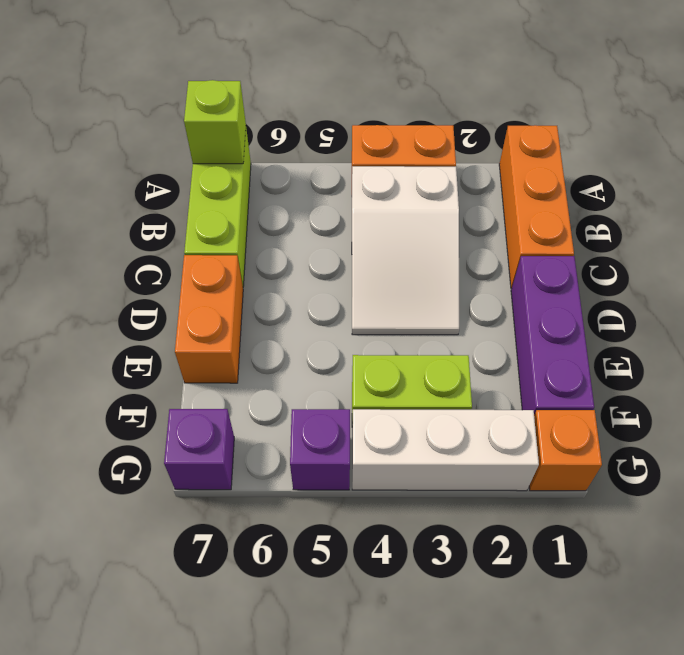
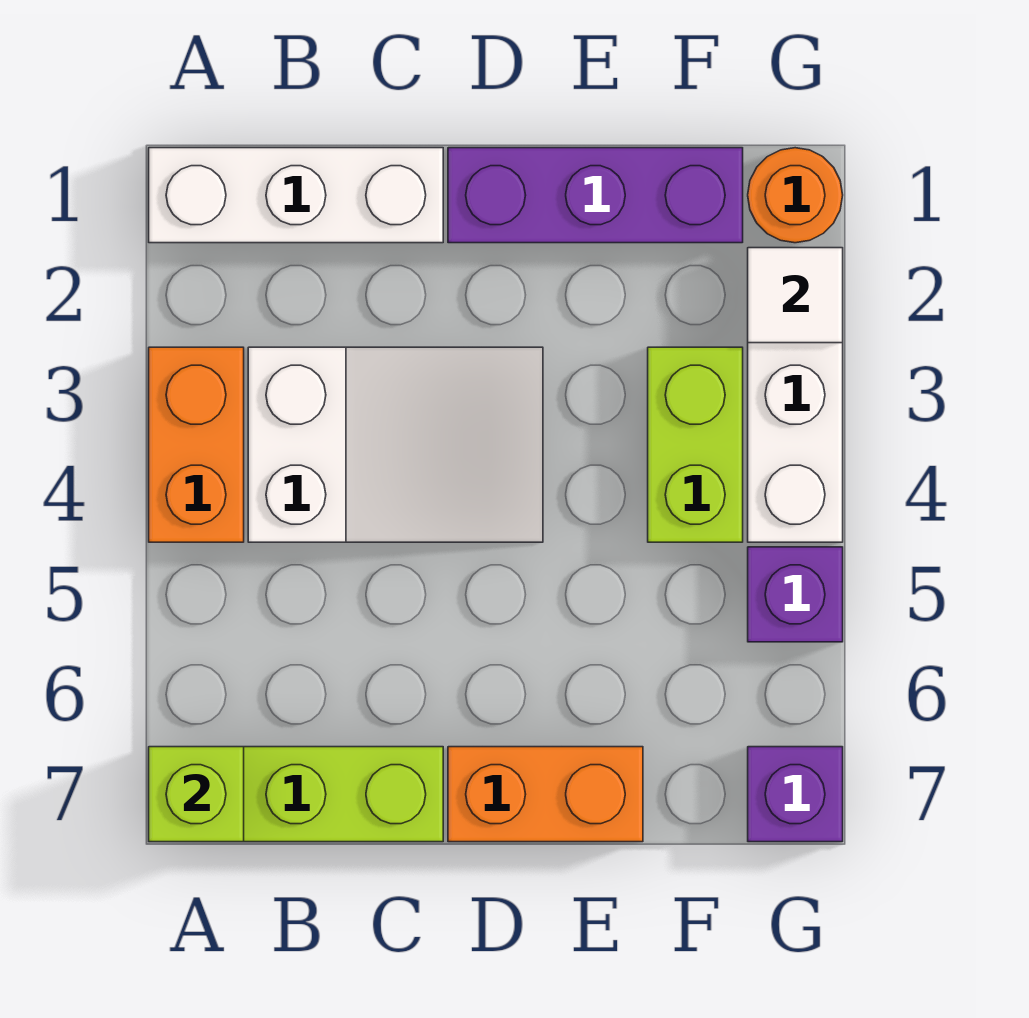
orange brick A1:C1 level 1 -> white brick A1:C1 level 1
orange brick G1 level 1 -> orange round brick G1 level 1
none -> white tile G2 level 2

